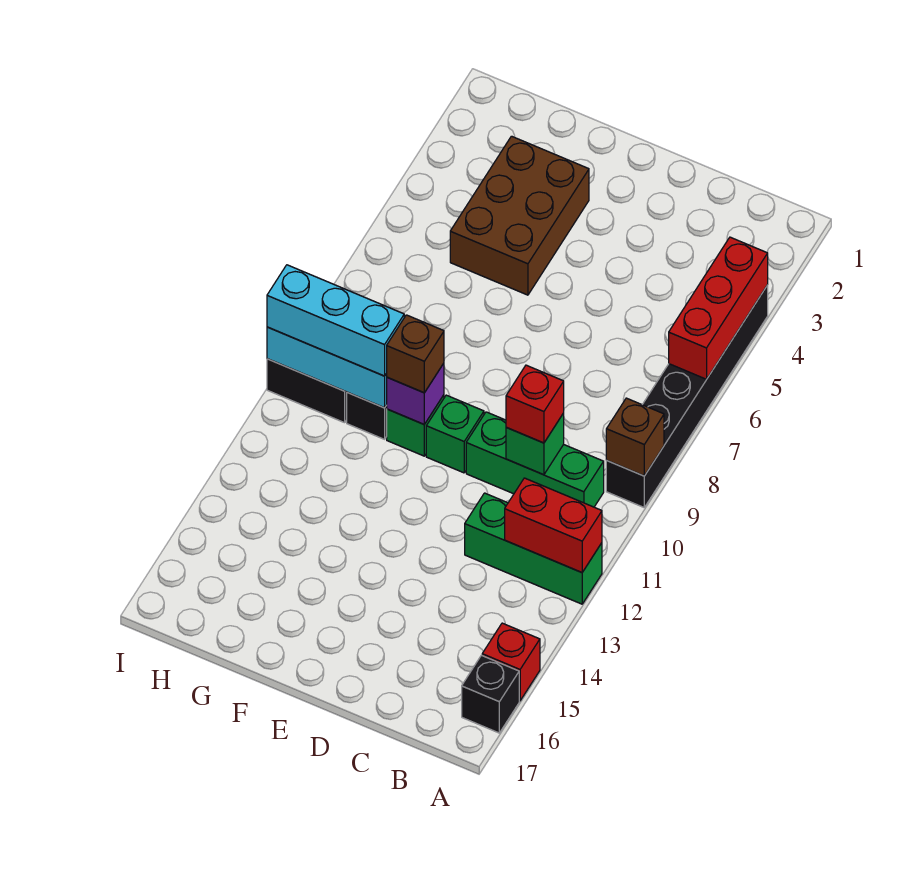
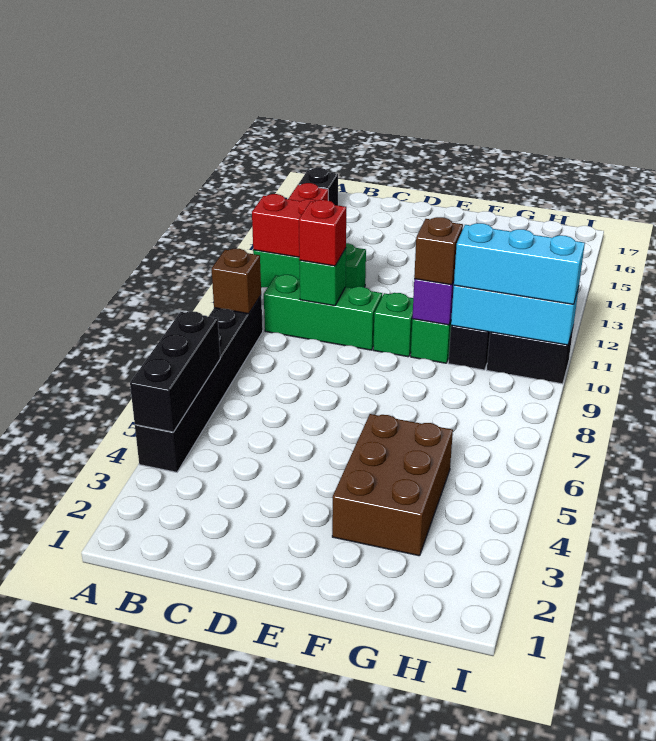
red brick A4:A6 level 2 -> black brick A4:A6 level 2

